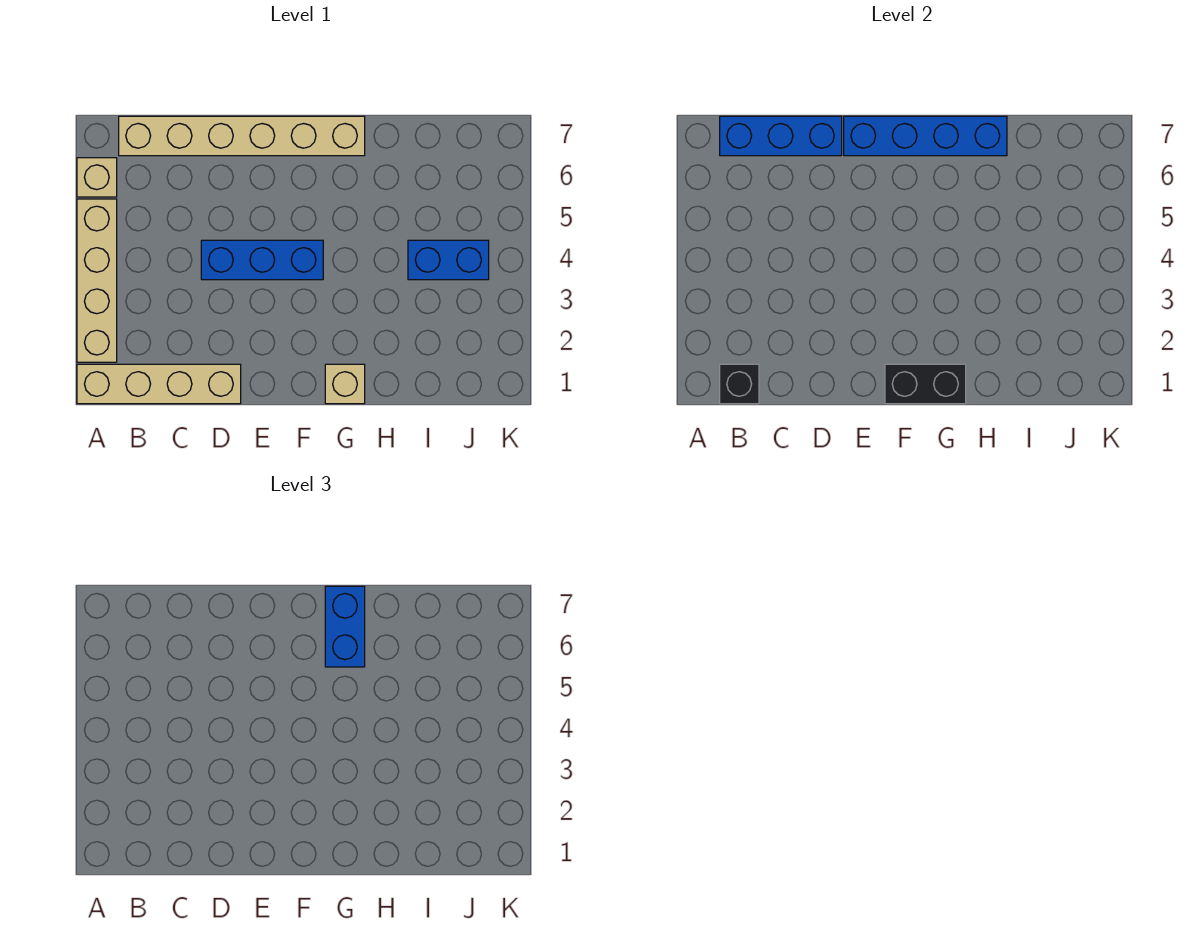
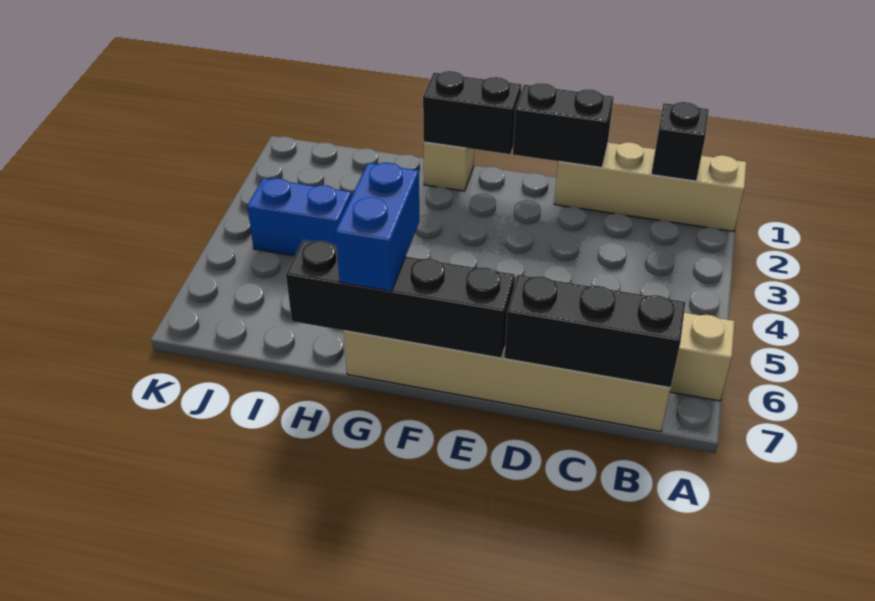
tan brick A2:A5 level 1 -> none
blue brick B7:D7 level 2 -> black brick B7:D7 level 2
none -> black brick D1:E1 level 2
blue brick D4:F4 level 1 -> none
blue brick E7:H7 level 2 -> black brick E7:H7 level 2

